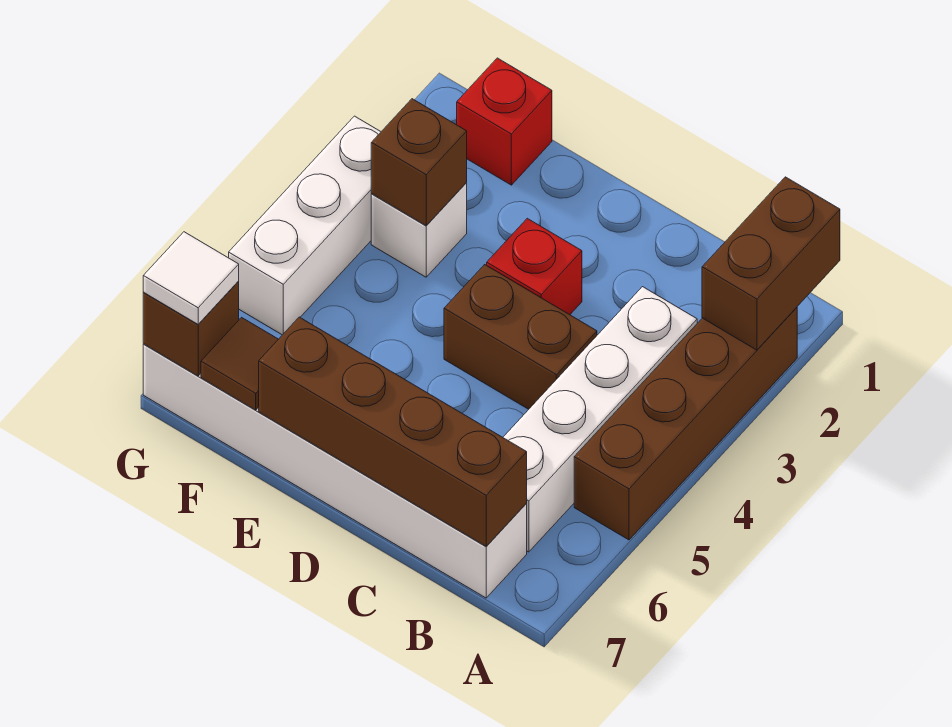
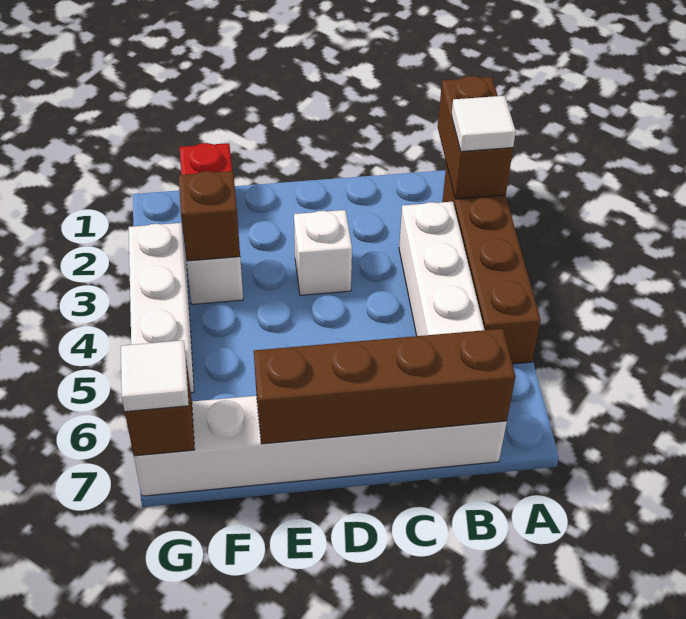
none -> white tile A2 level 3
brown brick C4:D4 level 1 -> none
red brick D3 level 1 -> white brick D3 level 1
brown tile F7 level 2 -> none

